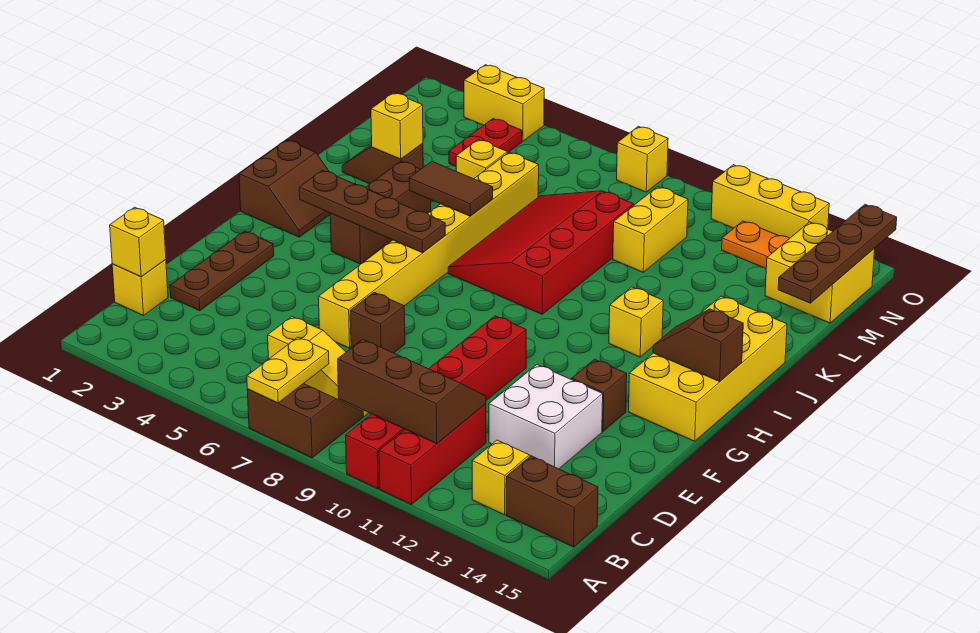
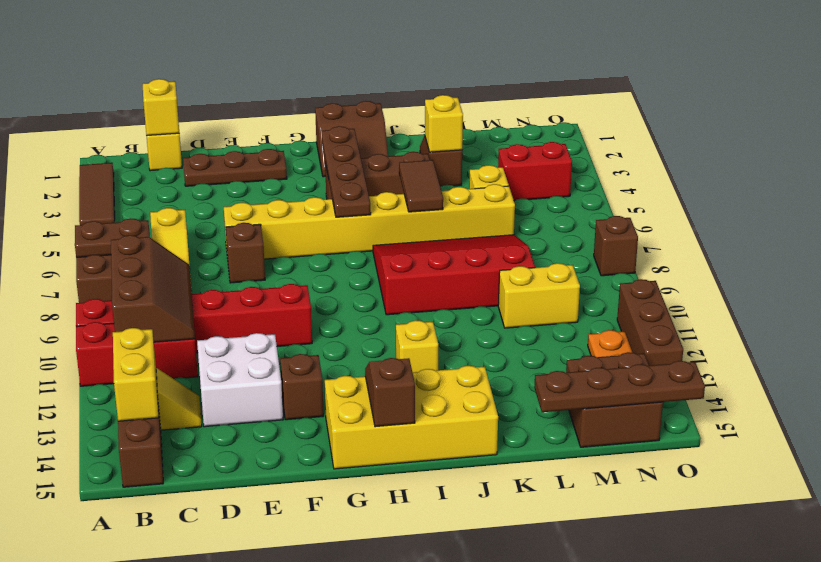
none -> brown tile A2:A4 level 1
yellow plate A7:B7 level 2 -> brown plate A7:B7 level 2
red plate M4:N4 level 1 -> red brick M4:N4 level 1
yellow brick M14:N15 level 1 -> brown brick M14:N15 level 1
yellow brick O3:O4 level 1 -> yellow brick B13:B14 level 2
yellow brick O8 level 1 -> brown brick O8 level 1
yellow brick O11:O13 level 1 -> brown brick O11:O13 level 1

